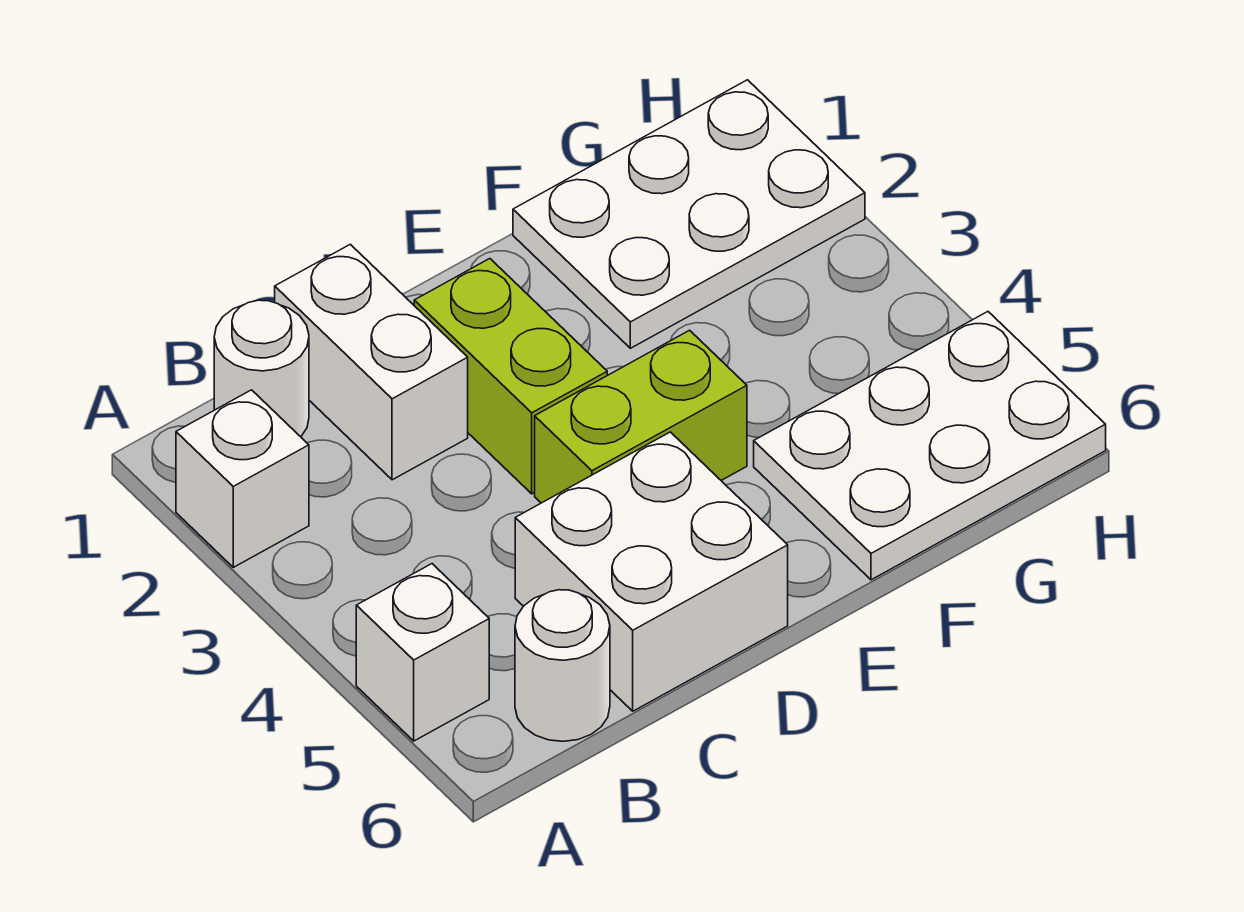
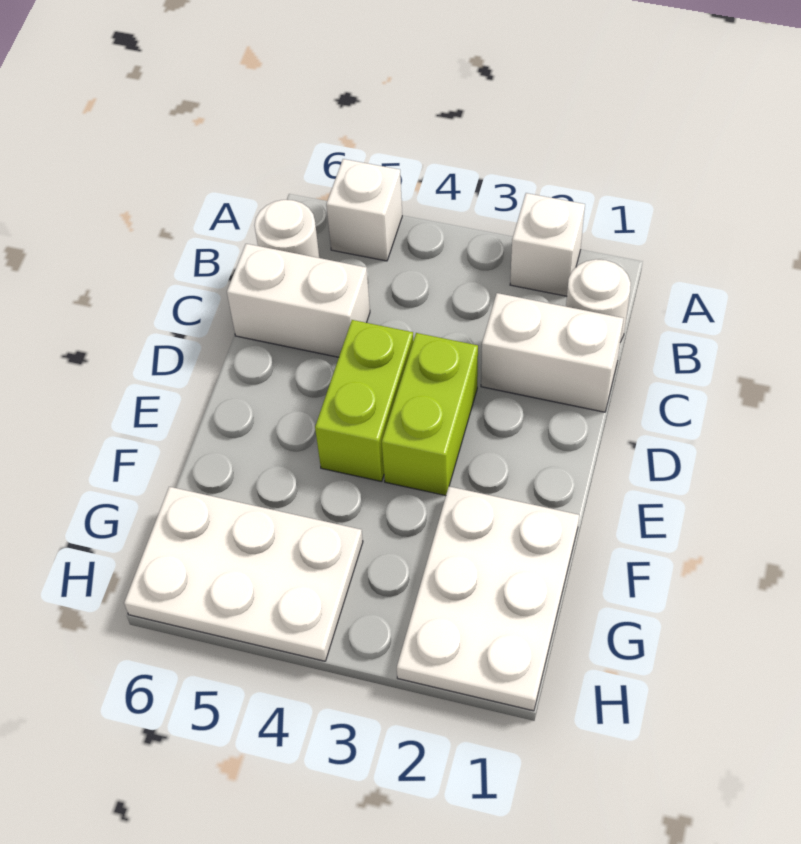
white brick C5:D6 level 1 -> white brick C5:C6 level 1
lime brick D2:D3 level 1 -> lime brick D3:E3 level 1
white plate F5:H6 level 1 -> white plate G4:H6 level 1

